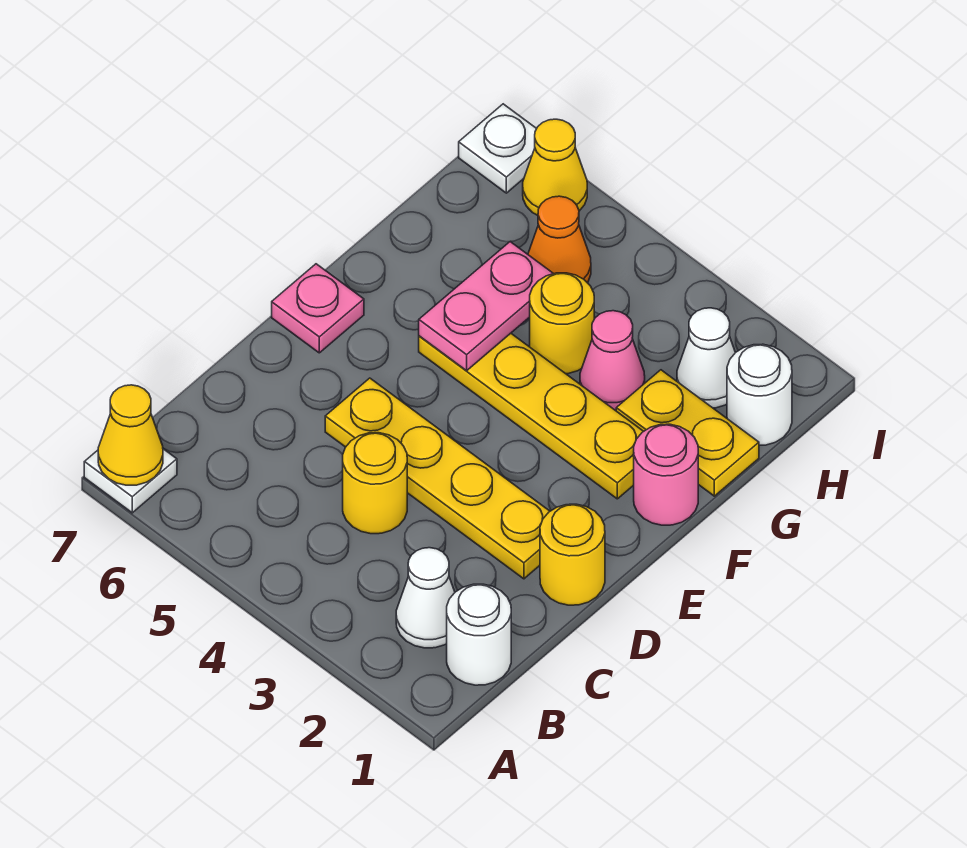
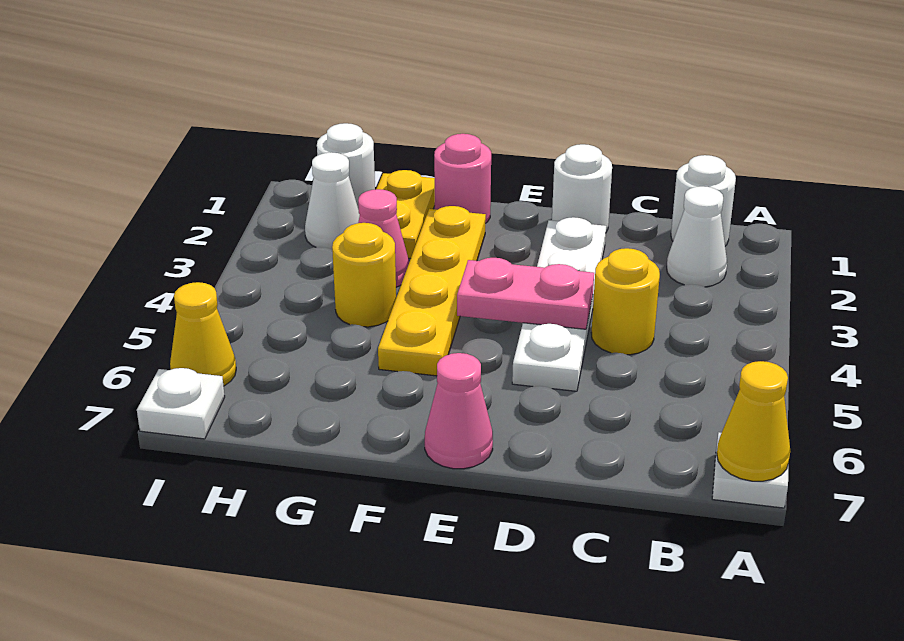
yellow round brick D1 level 1 -> white round brick D1 level 1
yellow plate D2:D5 level 1 -> white plate D2:D5 level 1
pink plate E7 level 1 -> pink cone E7 level 1
pink plate F5:G5 level 2 -> pink plate D4:E4 level 2
orange cone H5 level 1 -> none

